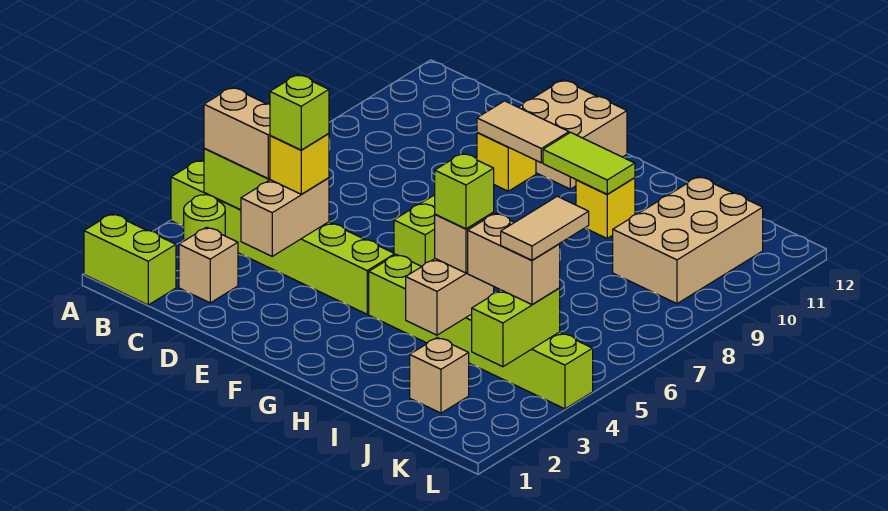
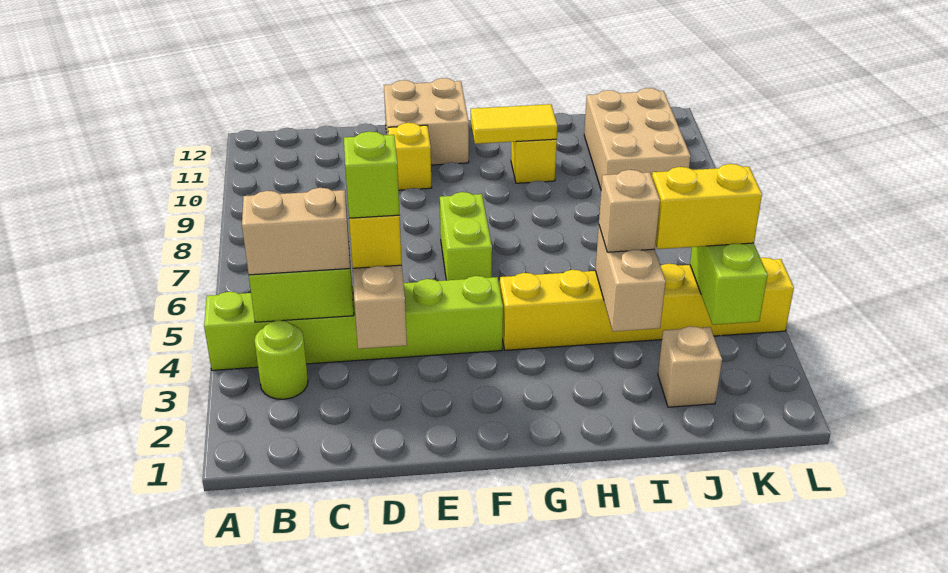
lime brick A1:B1 level 1 -> none
tan brick C2 level 1 -> none
tan tile E10:F10 level 2 -> none
lime brick G4:L4 level 1 -> yellow brick G4:L4 level 1
lime tile G10:H10 level 2 -> yellow tile G10:H10 level 2
lime brick I4 level 4 -> none
tan brick J4:K4 level 3 -> yellow brick J4:K4 level 3
tan tile K4:K5 level 4 -> none

